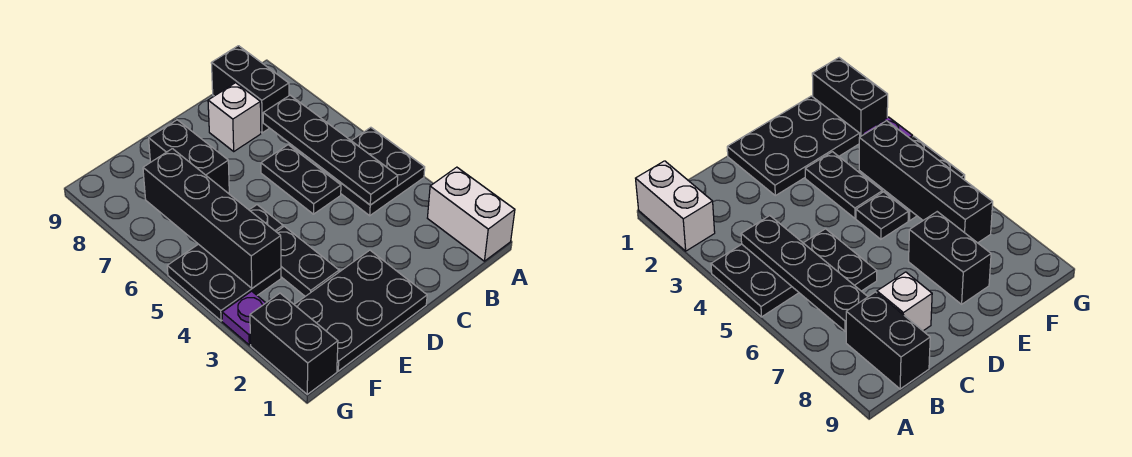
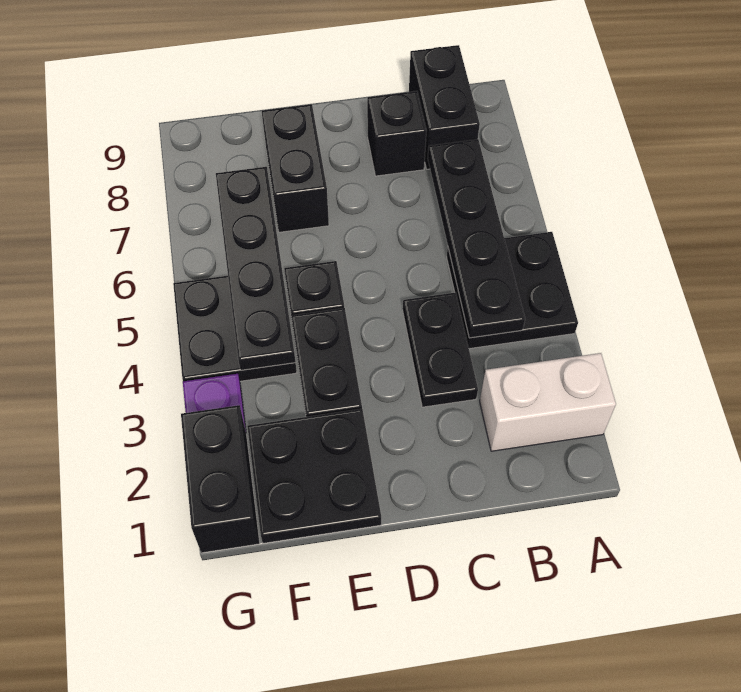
white brick A1:A2 level 1 -> white brick A2:B2 level 1
black plate C5:C6 level 1 -> black plate C3:C4 level 1
white brick C8 level 1 -> black brick C8 level 1
black plate D1:F2 level 1 -> black plate E1:F2 level 1
black brick F4:F7 level 2 -> black plate F4:F7 level 2

